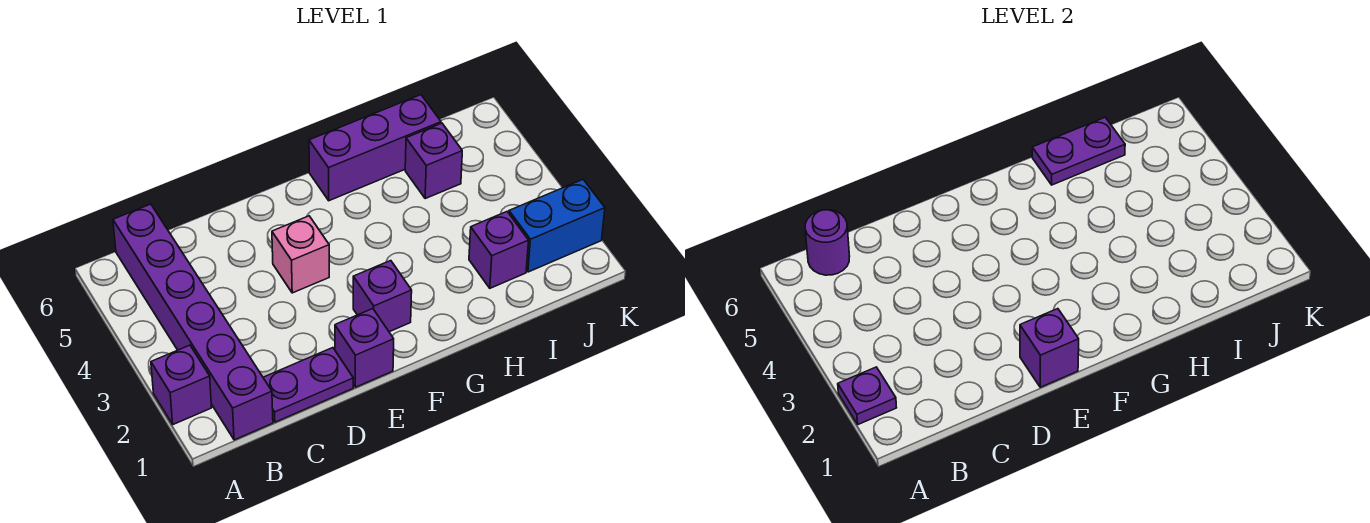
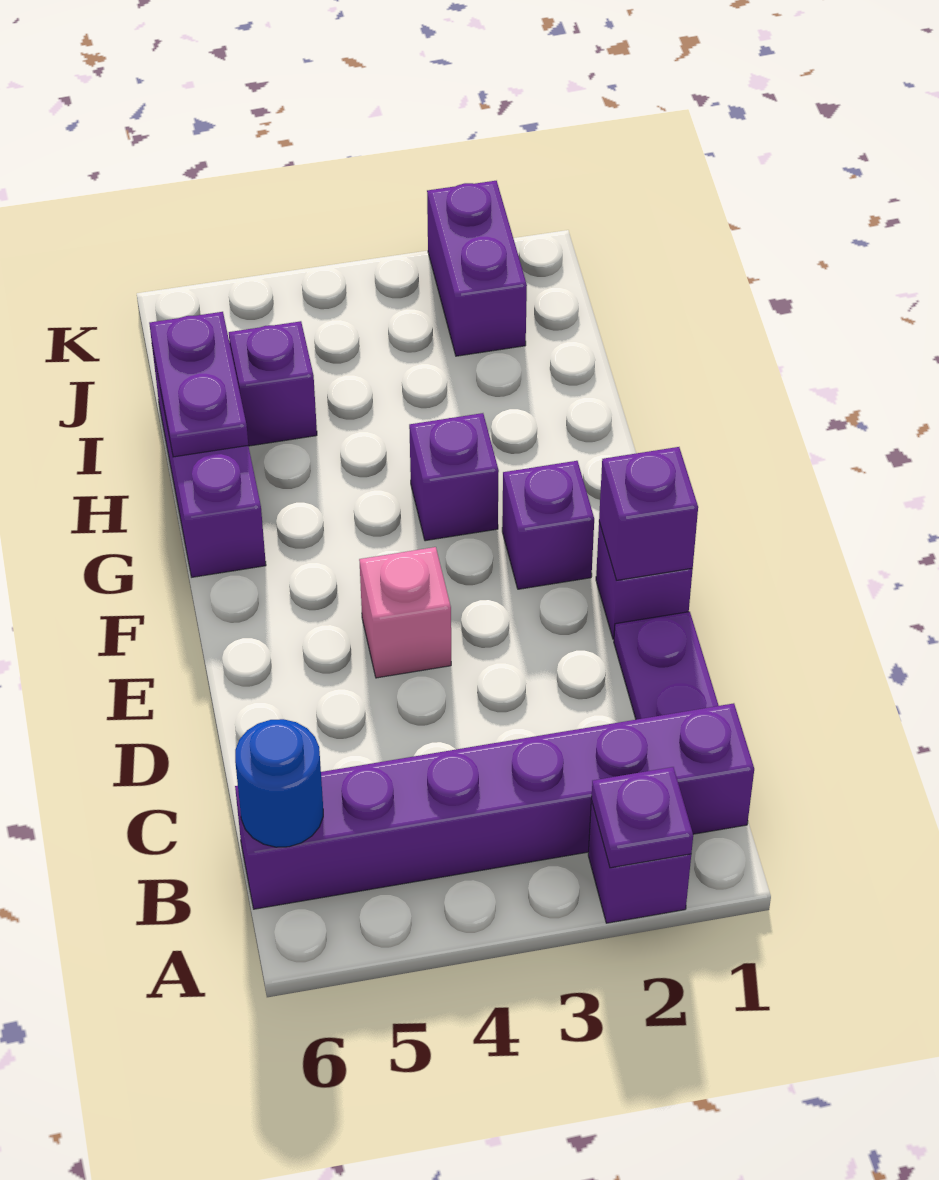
purple round brick B6 level 2 -> blue round brick B6 level 2
purple brick I2 level 1 -> purple brick G3 level 1
blue brick J2:K2 level 1 -> purple brick J2:K2 level 1

